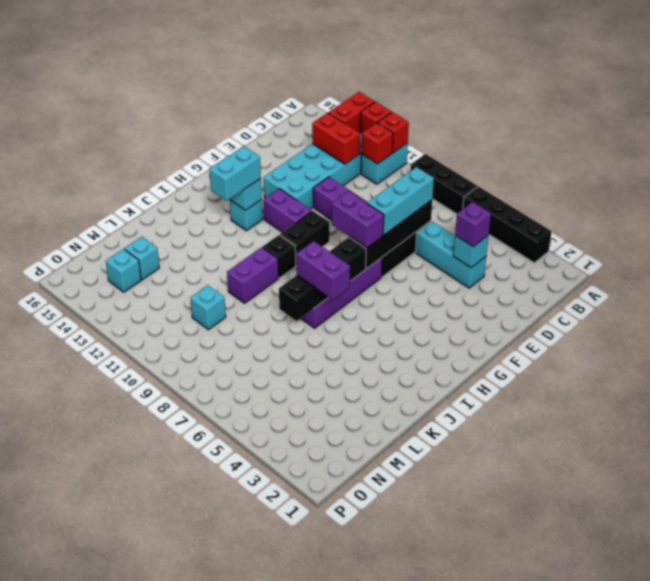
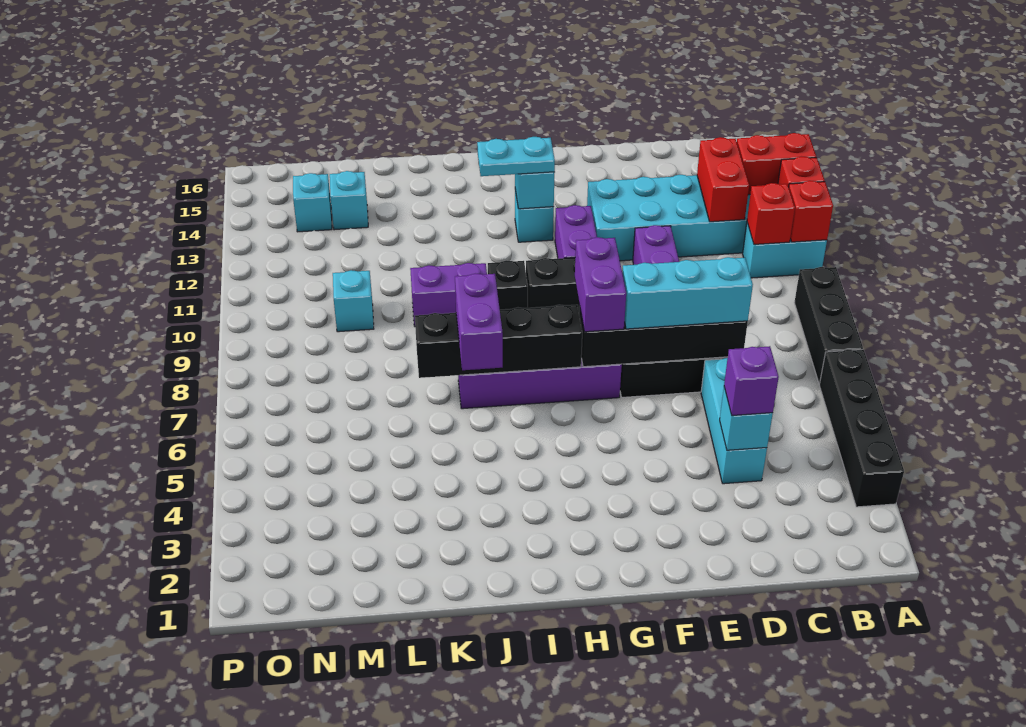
cyan brick H13:I13 level 3 -> cyan plate H13:I13 level 3

